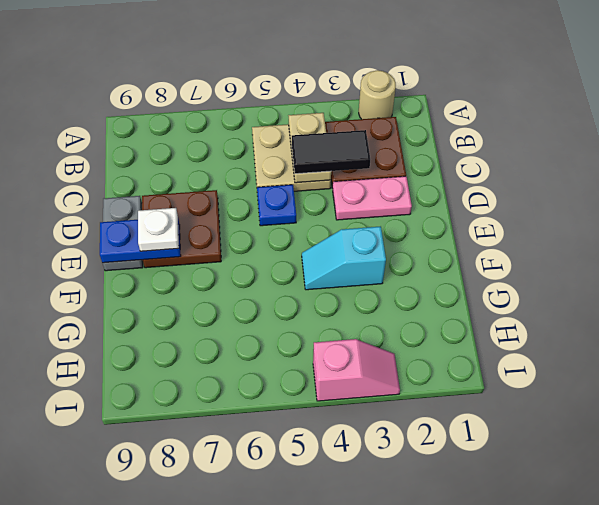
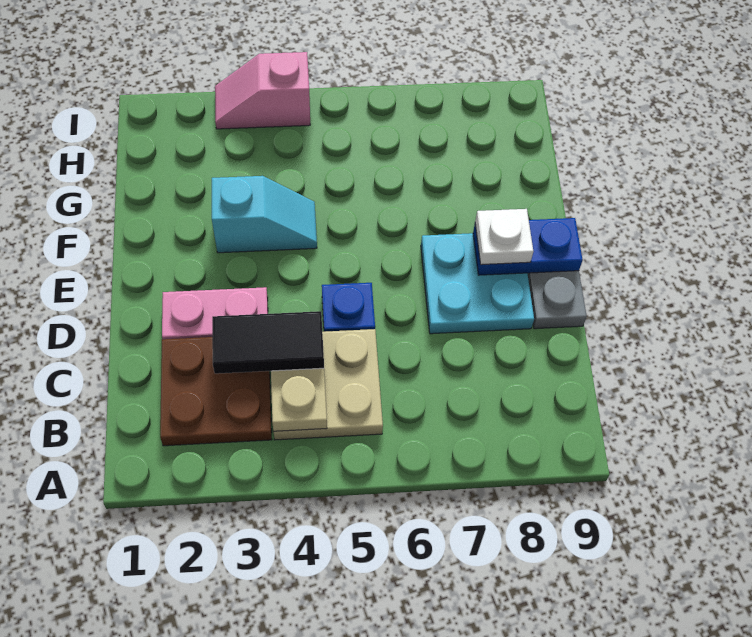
tan round brick A2 level 1 -> none
brown plate D7:E8 level 1 -> cyan plate D7:E8 level 1

